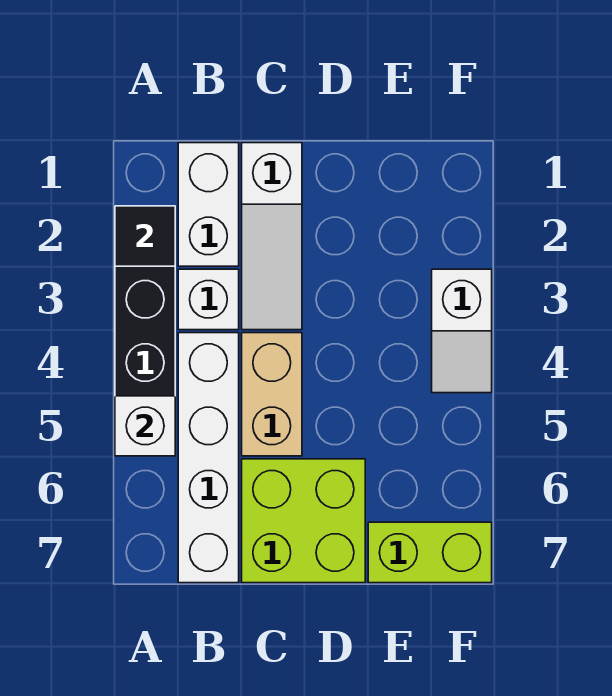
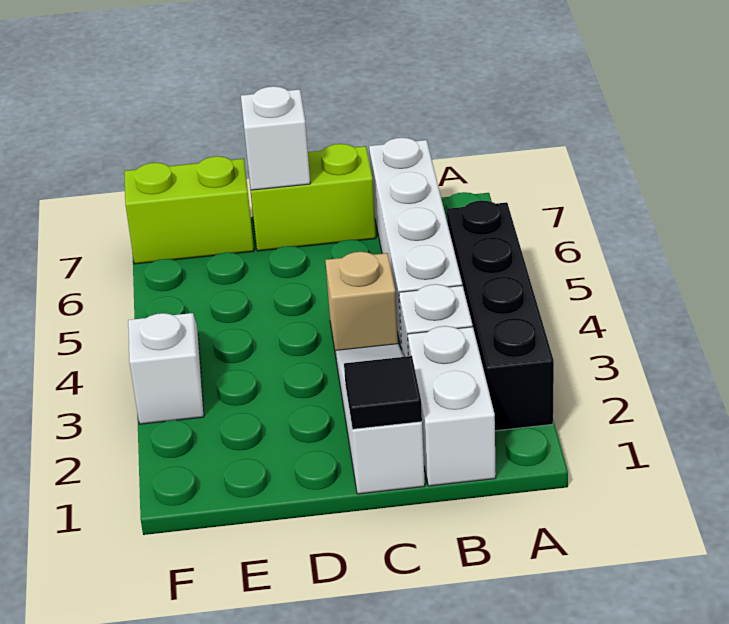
black tile A2 level 2 -> black tile C1 level 2
white brick A5 level 2 -> white brick D7 level 2
tan brick C4:C5 level 1 -> tan brick C4 level 1
lime brick C6:D7 level 1 -> lime brick C7:D7 level 1

